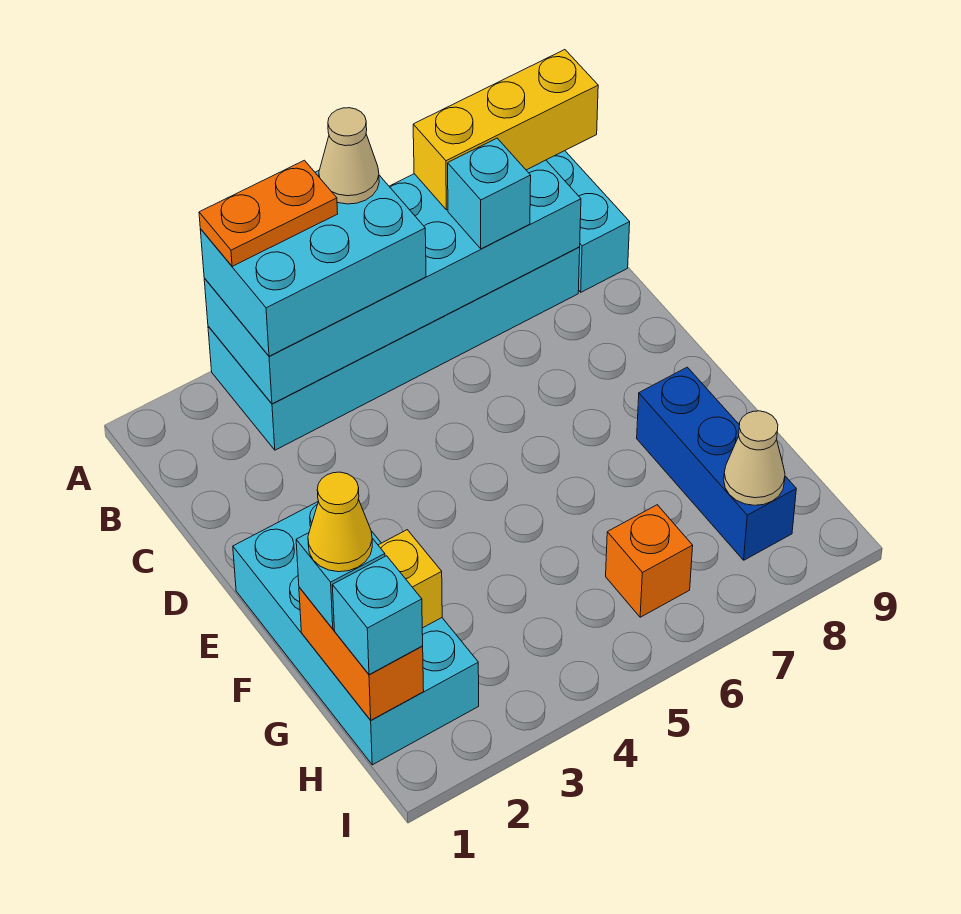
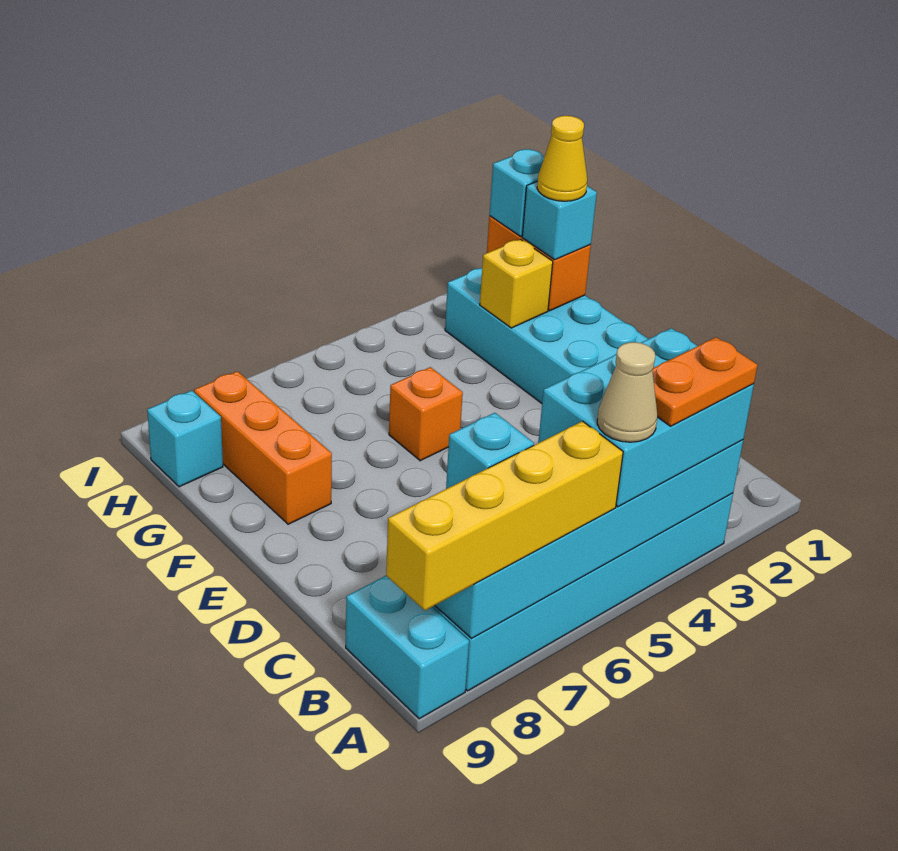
yellow brick A7:A9 level 3 -> yellow brick A6:A9 level 3
blue brick F8:H8 level 1 -> orange brick F8:H8 level 1
orange brick H6 level 1 -> orange brick F5 level 1
tan cone H8 level 2 -> none
none -> cyan brick H9 level 1

